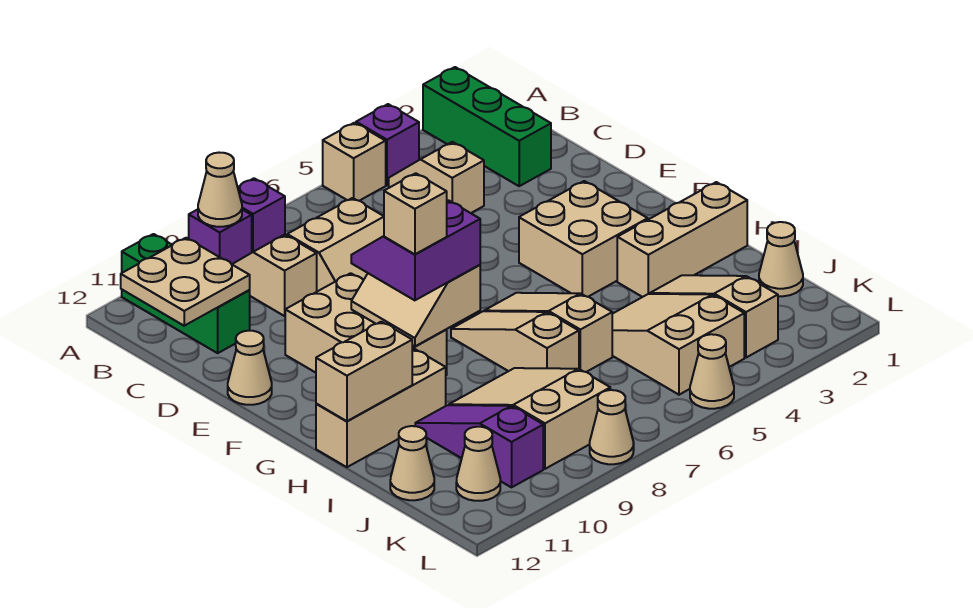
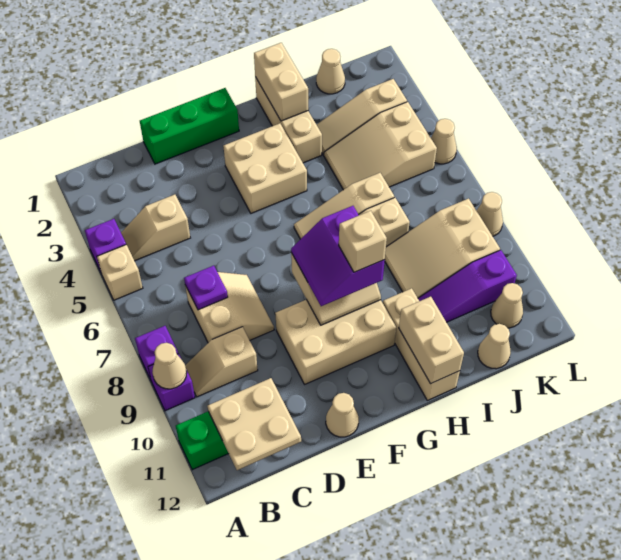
green brick A2:C2 level 1 -> green brick D1:F1 level 1
none -> purple plate C7 level 2
none -> tan brick H1:H2 level 2

